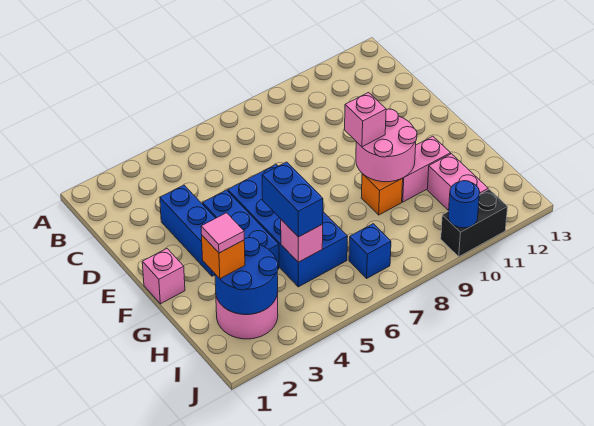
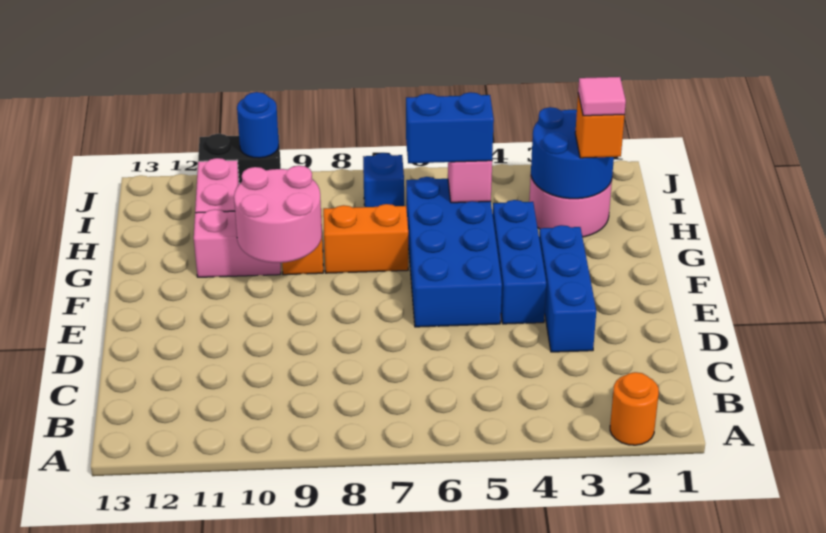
none -> orange round brick A2 level 1
pink brick F1 level 1 -> none
pink brick F9 level 3 -> none
blue brick G5:H5 level 3 -> blue brick H5:H6 level 3
none -> orange brick G7:G8 level 1

